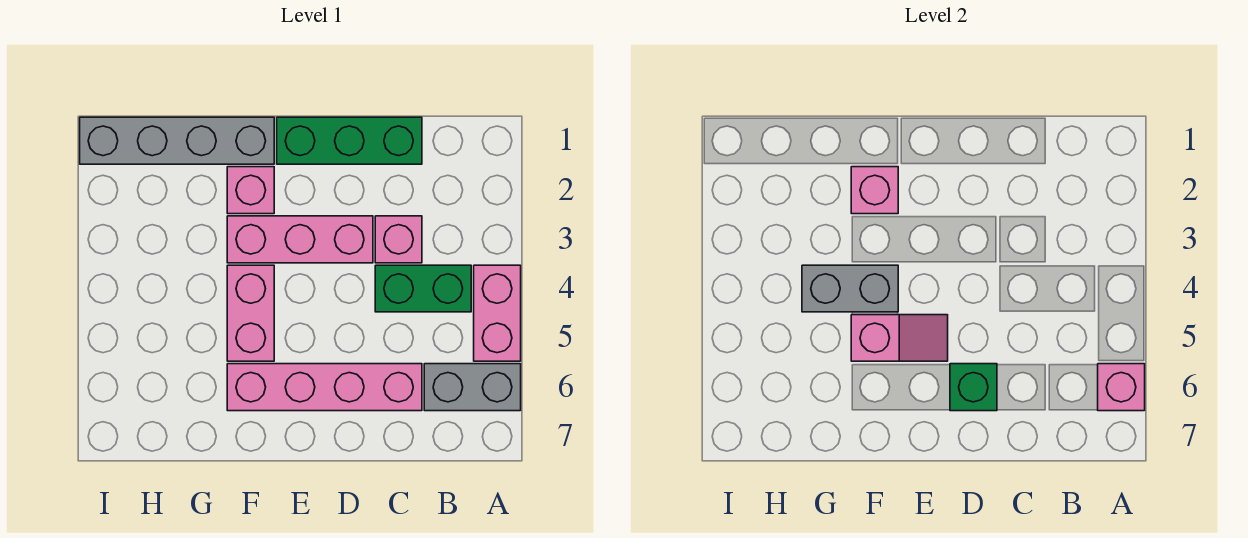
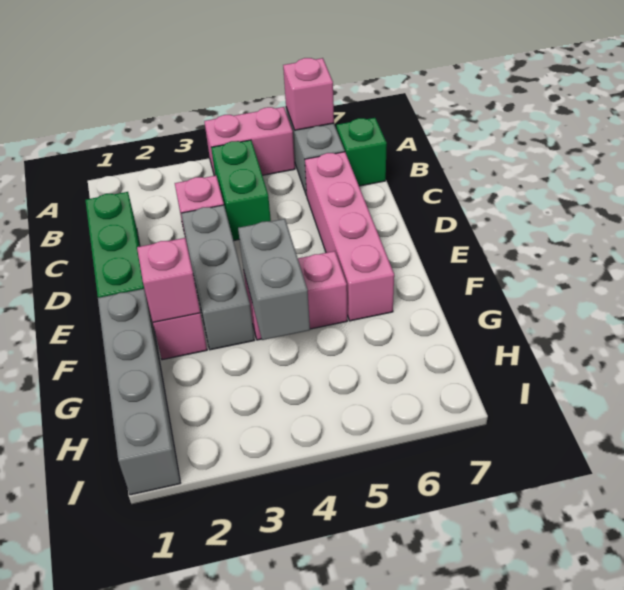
pink brick D3:F3 level 1 -> grey brick D3:F3 level 1
green brick D6 level 2 -> green brick B7 level 1
pink slope E5:F5 level 2 top F -> none

